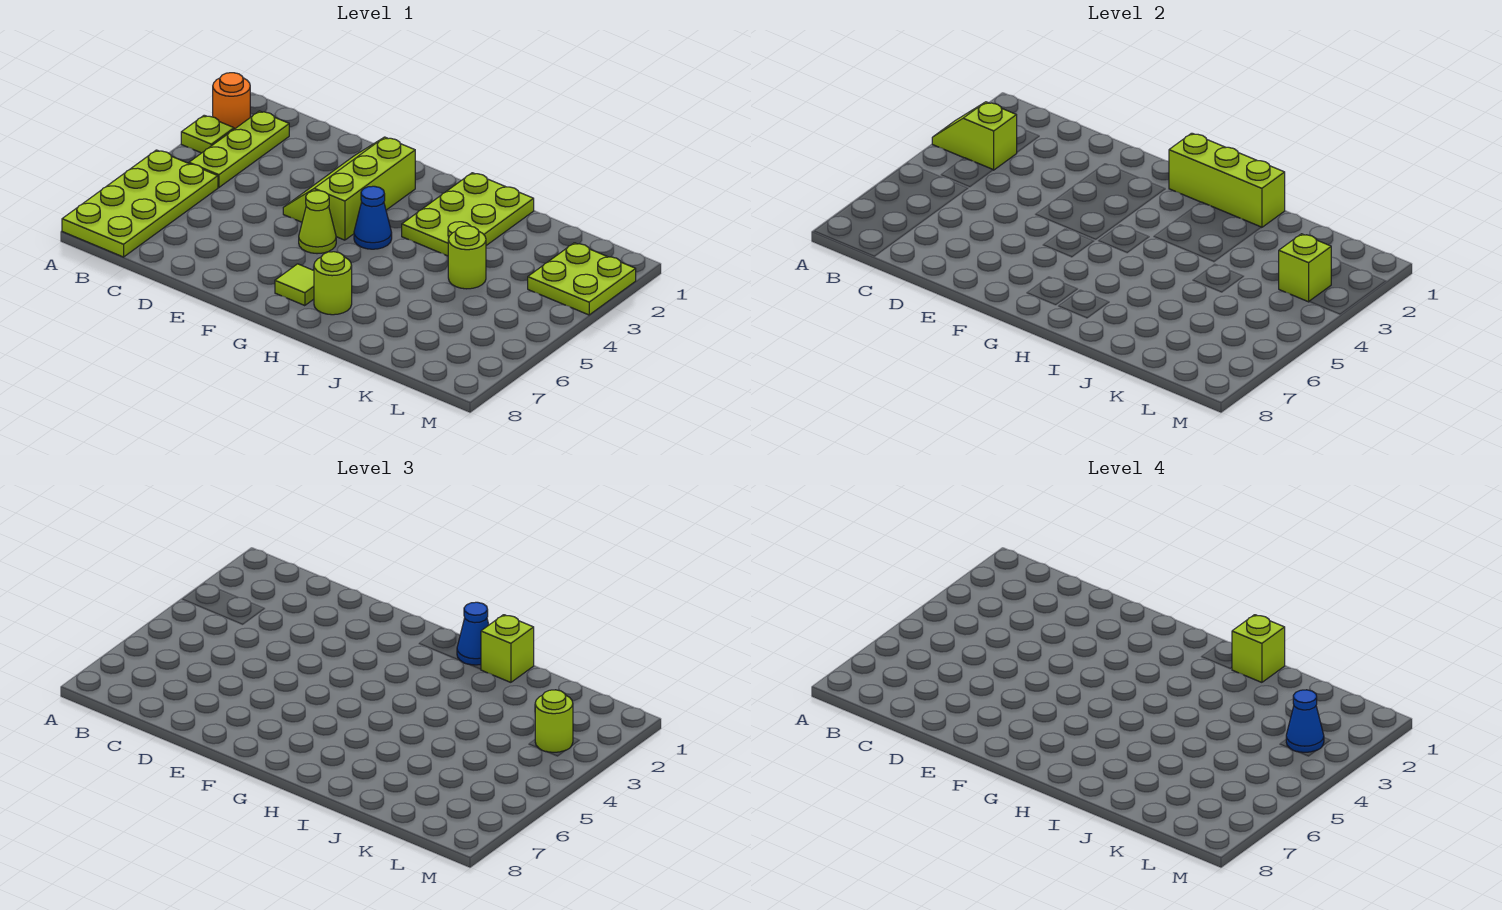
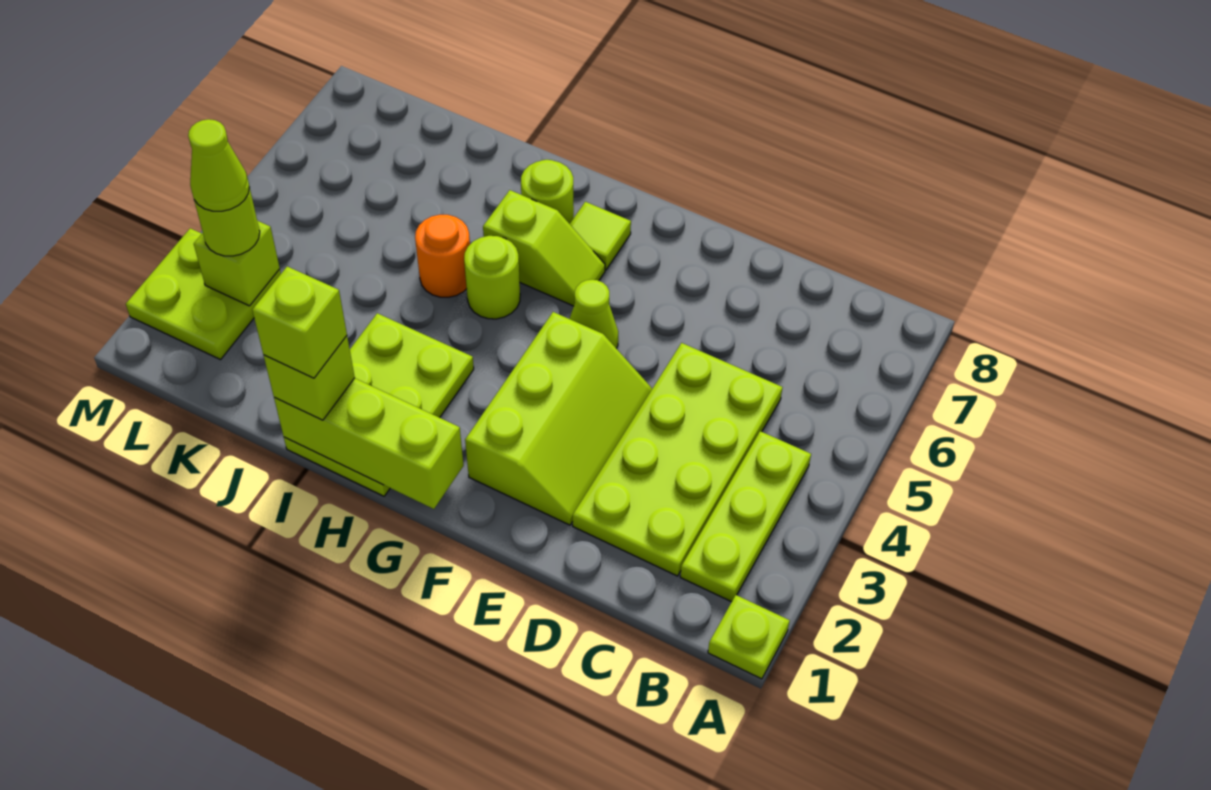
orange round brick A2 level 1 -> orange round brick I5 level 1
lime plate A3 level 1 -> lime plate A1 level 1
lime slope A3:B3 level 2 top B -> lime slope G6:H6 level 1 top H
lime plate A5:B8 level 1 -> lime plate C2:D5 level 1
blue cone G4 level 1 -> none
blue cone H1 level 3 -> none
lime round brick J4 level 1 -> lime round brick H5 level 1
blue cone L3 level 4 -> lime cone L3 level 4

